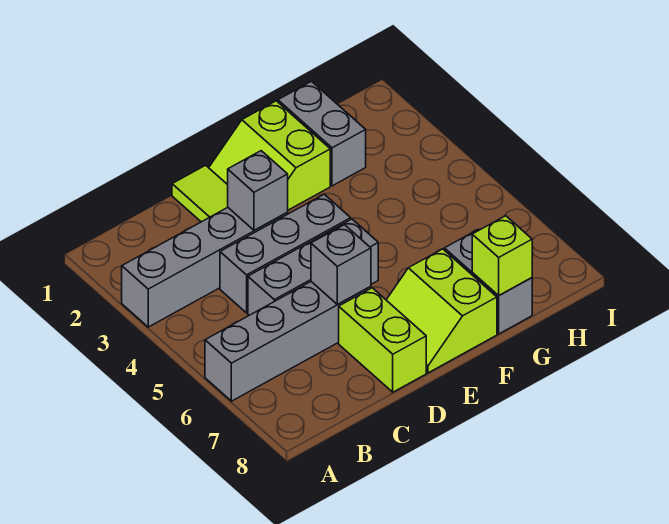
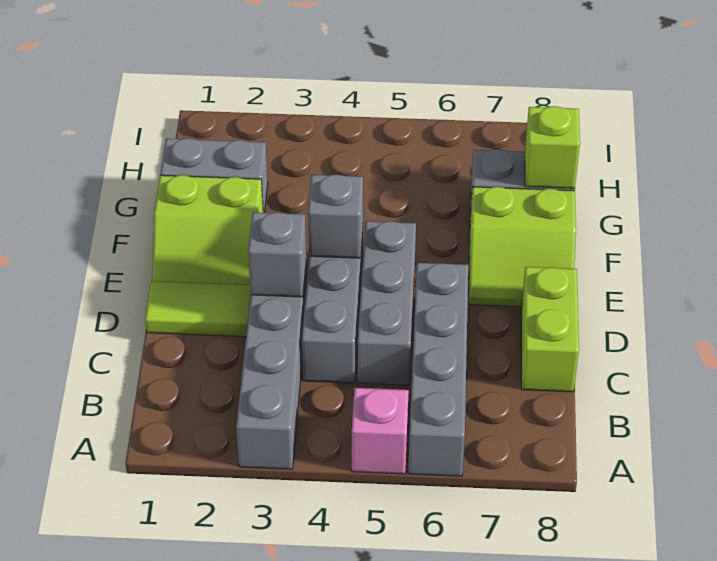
none -> pink brick A5 level 1
grey brick D6 level 2 -> grey brick E4 level 2
lime brick D7:D8 level 1 -> lime brick C8:D8 level 1

